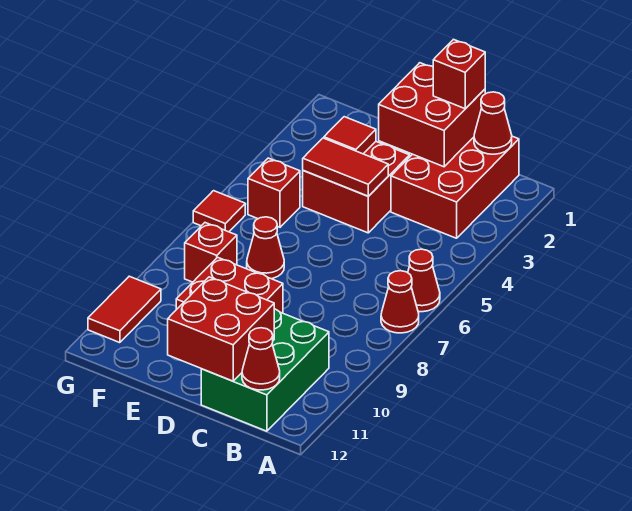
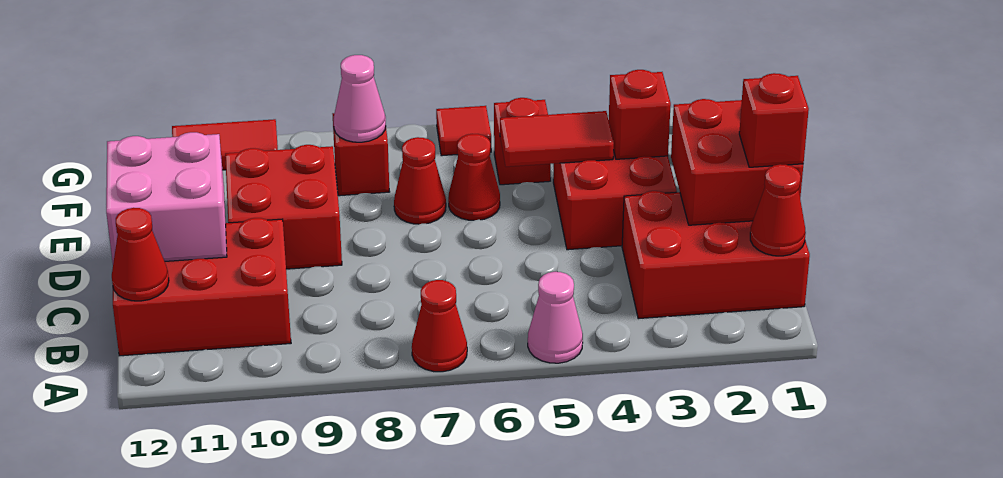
none -> pink cone A5 level 1
red cone A6 level 1 -> red cone E6 level 1
green brick B10:C12 level 1 -> red brick B10:C12 level 1
red brick C11:D12 level 2 -> pink brick C11:D12 level 2
red tile D4:E4 level 2 -> red tile E4:E5 level 2
red tile E3 level 2 -> red brick E3 level 2
none -> pink cone F8 level 2

